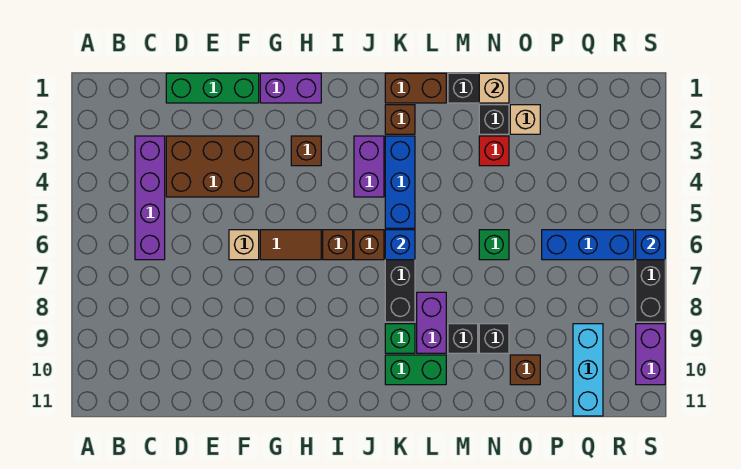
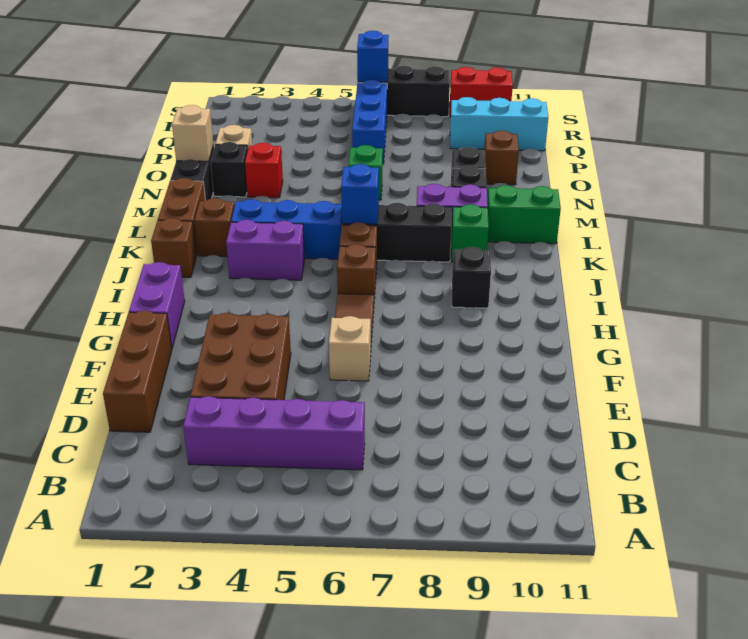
green brick D1:F1 level 1 -> brown brick D1:F1 level 1
brown brick H3 level 1 -> brown brick J1 level 1
none -> black brick I9 level 1
green brick K10:L10 level 1 -> green brick L10:L11 level 1
purple brick S9:S10 level 1 -> red brick S9:S10 level 1

